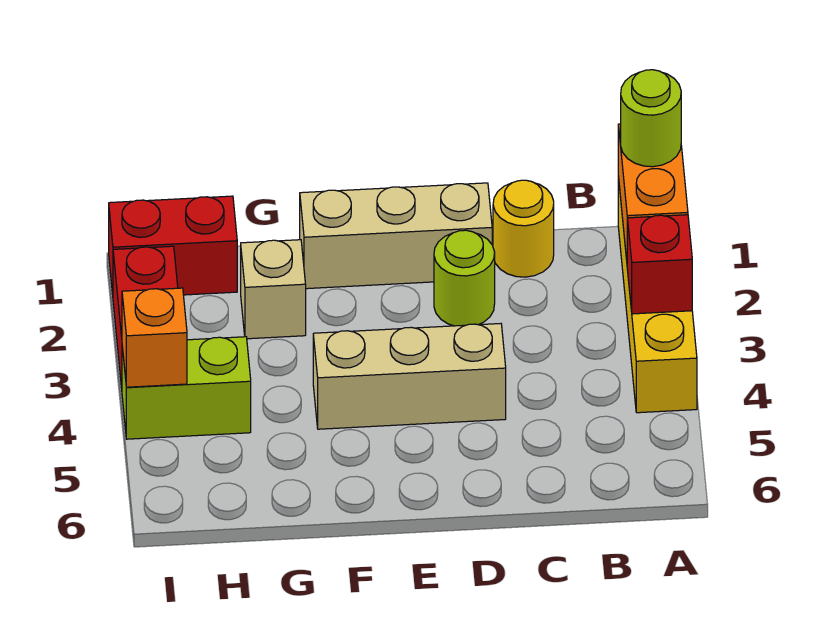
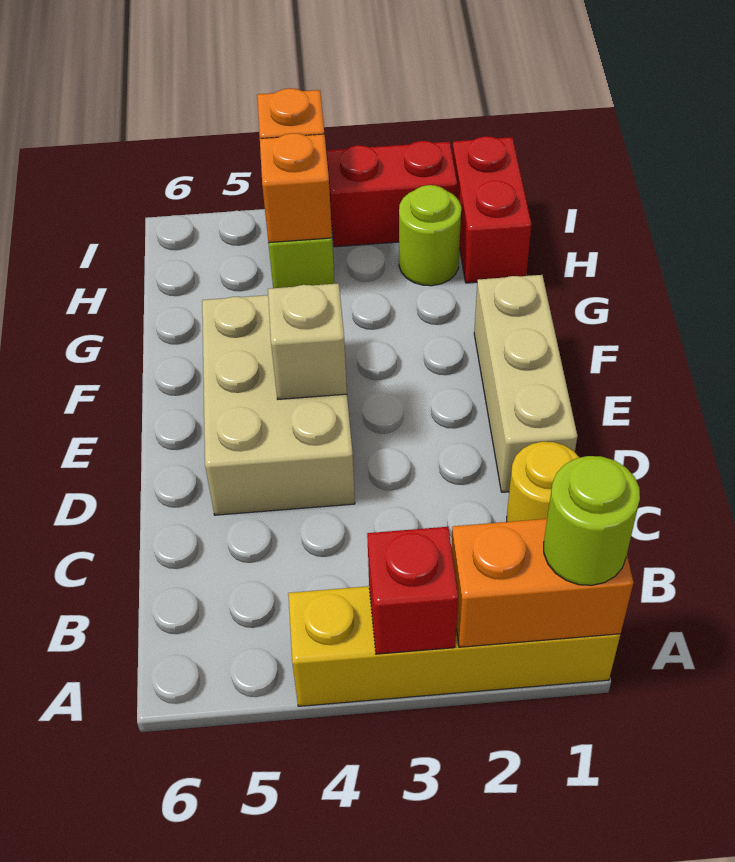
lime round brick D2 level 1 -> lime round brick H2 level 1
tan brick D4:F4 level 1 -> tan brick D4:F5 level 1
tan brick G2 level 1 -> tan brick E4 level 2
none -> orange brick H4 level 2

